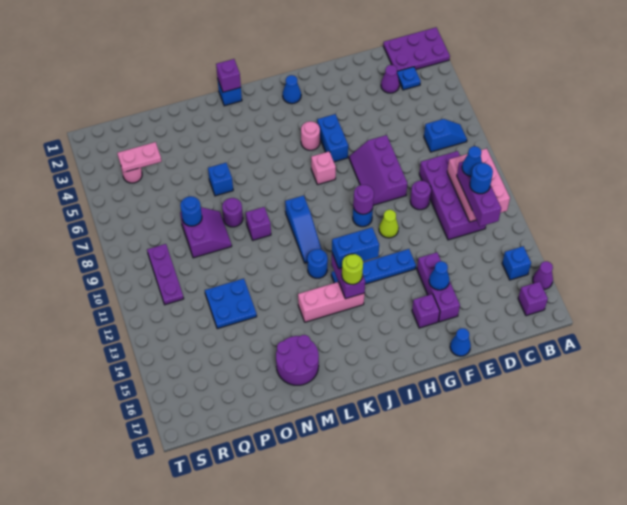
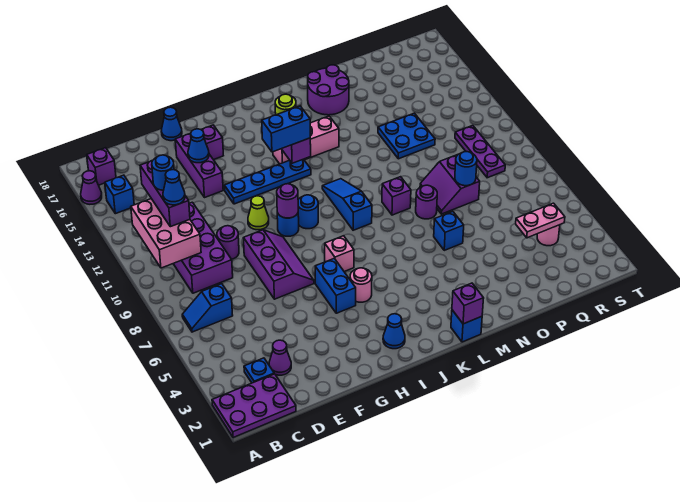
blue round brick K12 level 1 -> blue round brick I10 level 1

